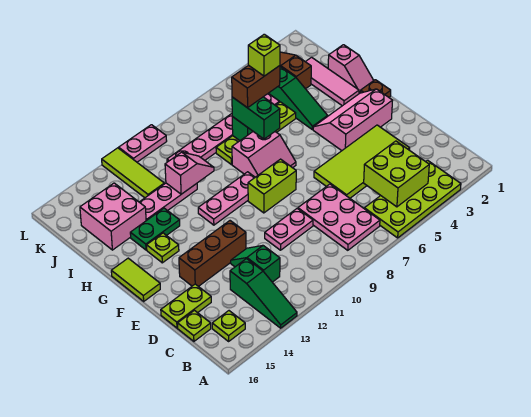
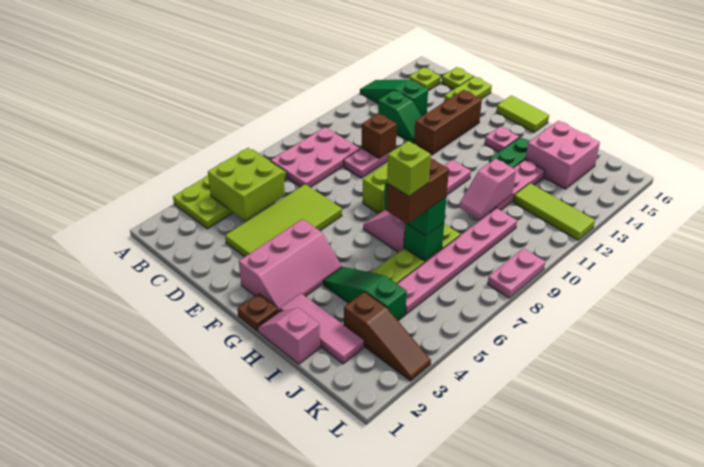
pink plate B7:D8 level 1 -> pink plate B7:C9 level 1
none -> brown brick D10 level 2
lime plate G14 level 1 -> pink plate G14 level 1
pink plate L10:L11 level 1 -> pink plate L8:L9 level 1

